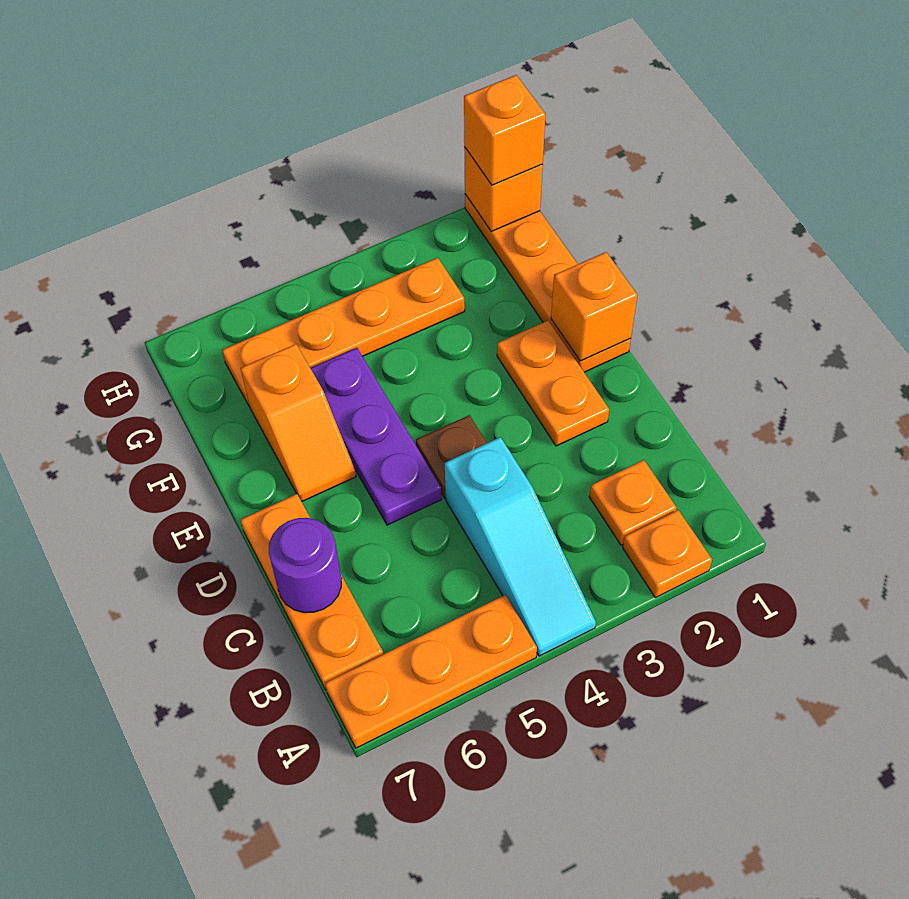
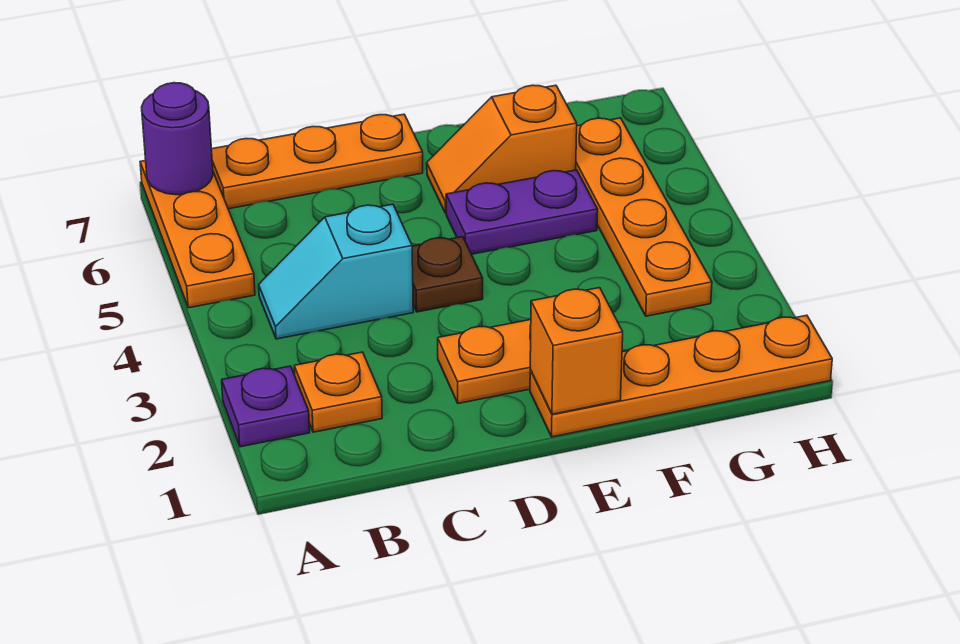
orange plate A2 level 1 -> purple plate A2 level 1
cyan slope A4:C4 level 1 top C -> cyan slope B4:C4 level 1 top C
purple round brick C7 level 2 -> purple round brick A7 level 2
purple plate D5:F5 level 1 -> purple plate E5:F5 level 1
orange brick H1 level 2 -> none
orange brick H1 level 3 -> none

